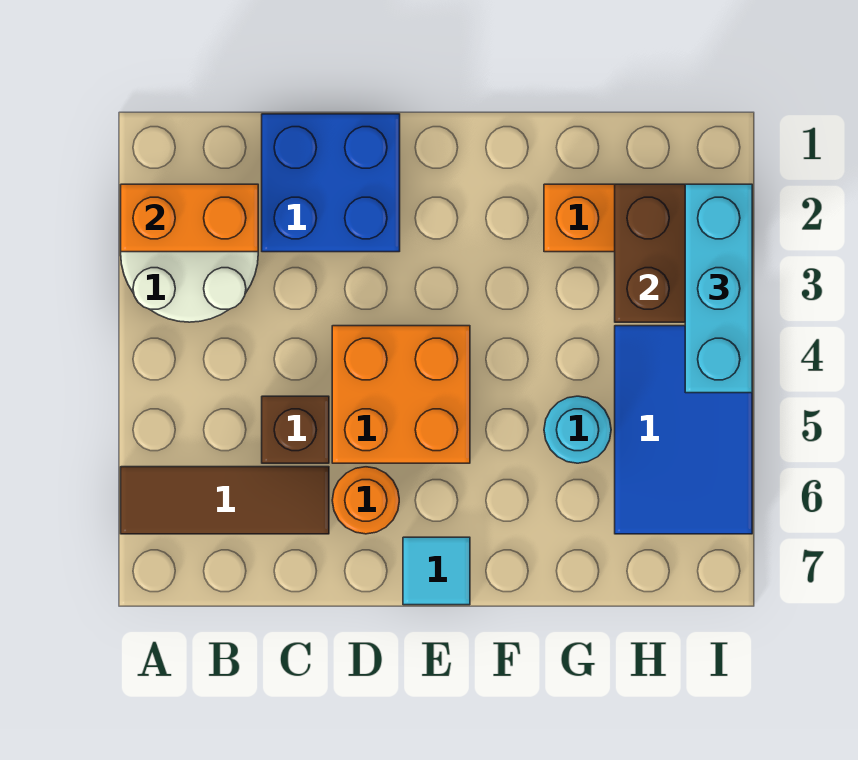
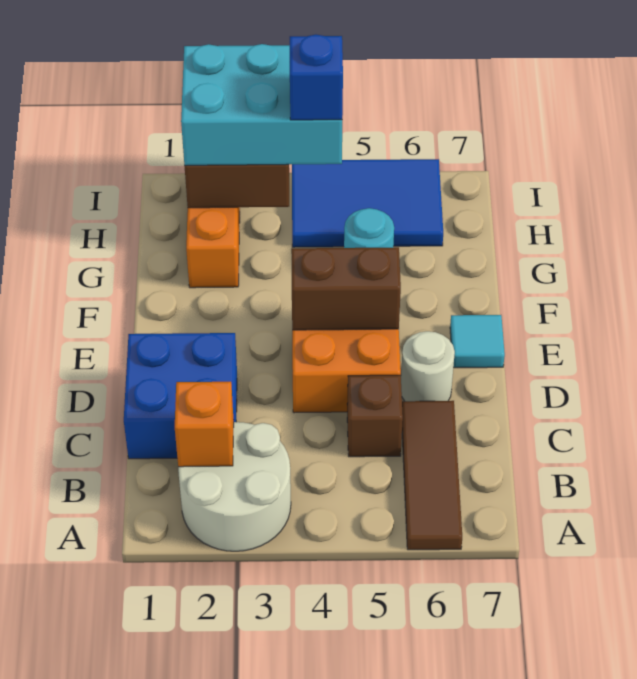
orange brick A2:B2 level 2 -> orange brick B2 level 2
orange round brick D6 level 1 -> white round brick D6 level 1
none -> brown brick E4:E5 level 2
none -> blue brick H4 level 4
cyan brick I2:I4 level 3 -> cyan brick H2:I4 level 3

